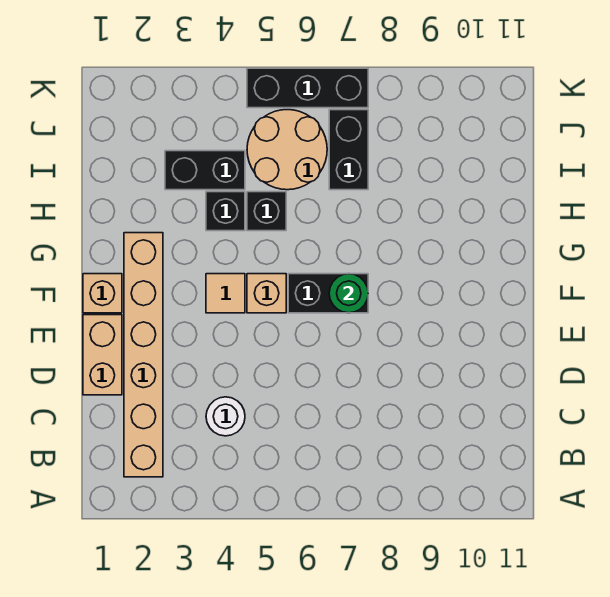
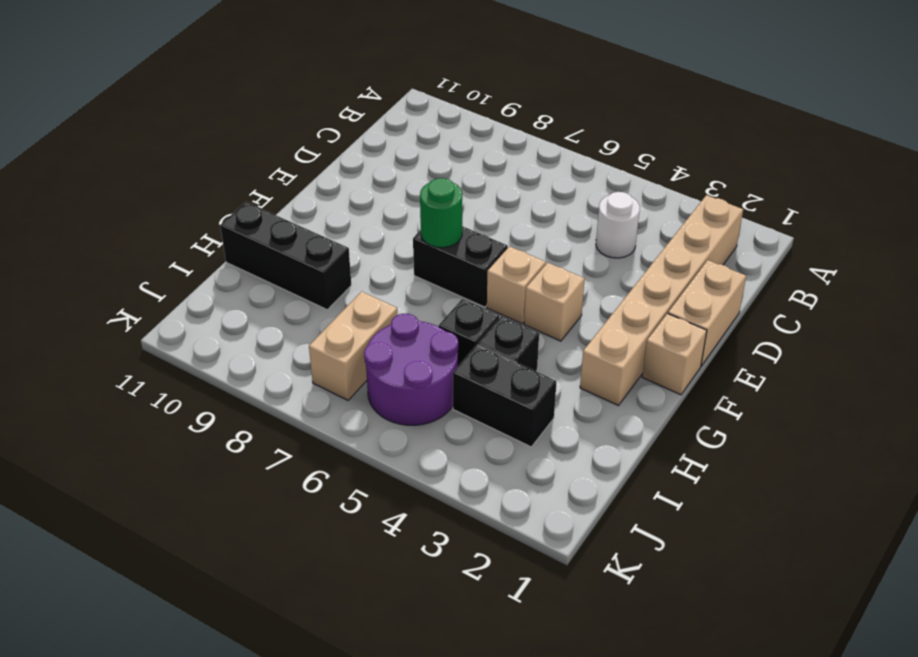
tan tile F4 level 1 -> tan brick F4 level 1
tan round brick I5:J6 level 1 -> purple round brick I5:J6 level 1
black brick I7:J7 level 1 -> tan brick I7:J7 level 1
black brick K5:K7 level 1 -> black brick H9:H11 level 1

